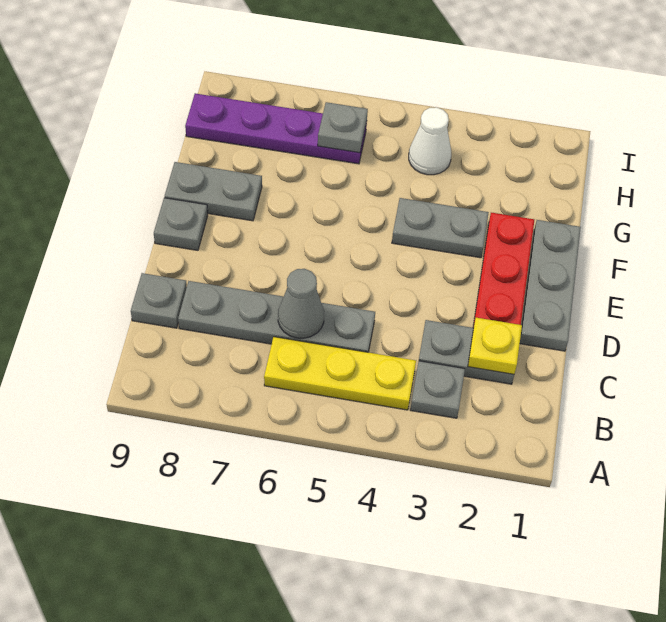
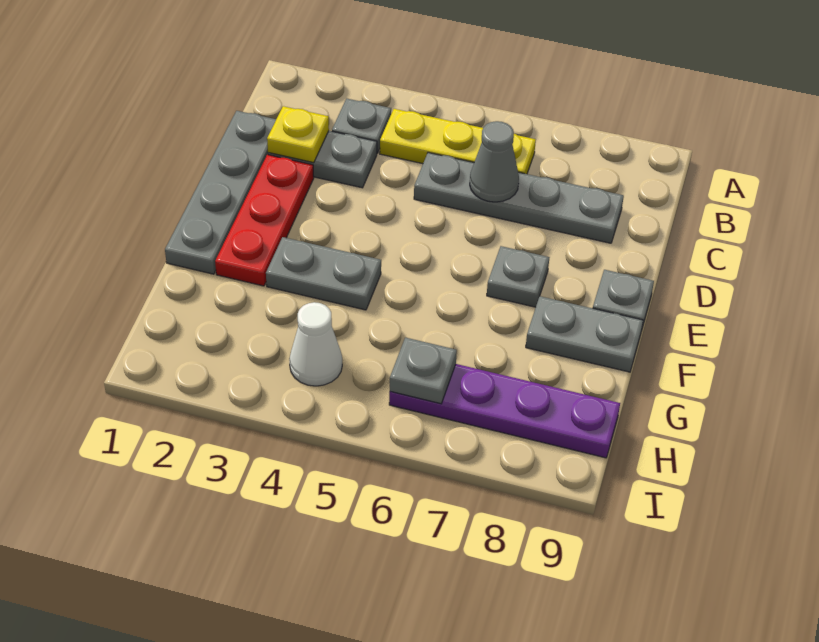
grey plate C9 level 1 -> grey plate E7 level 1
grey plate D1:F1 level 1 -> grey plate C1:F1 level 1

